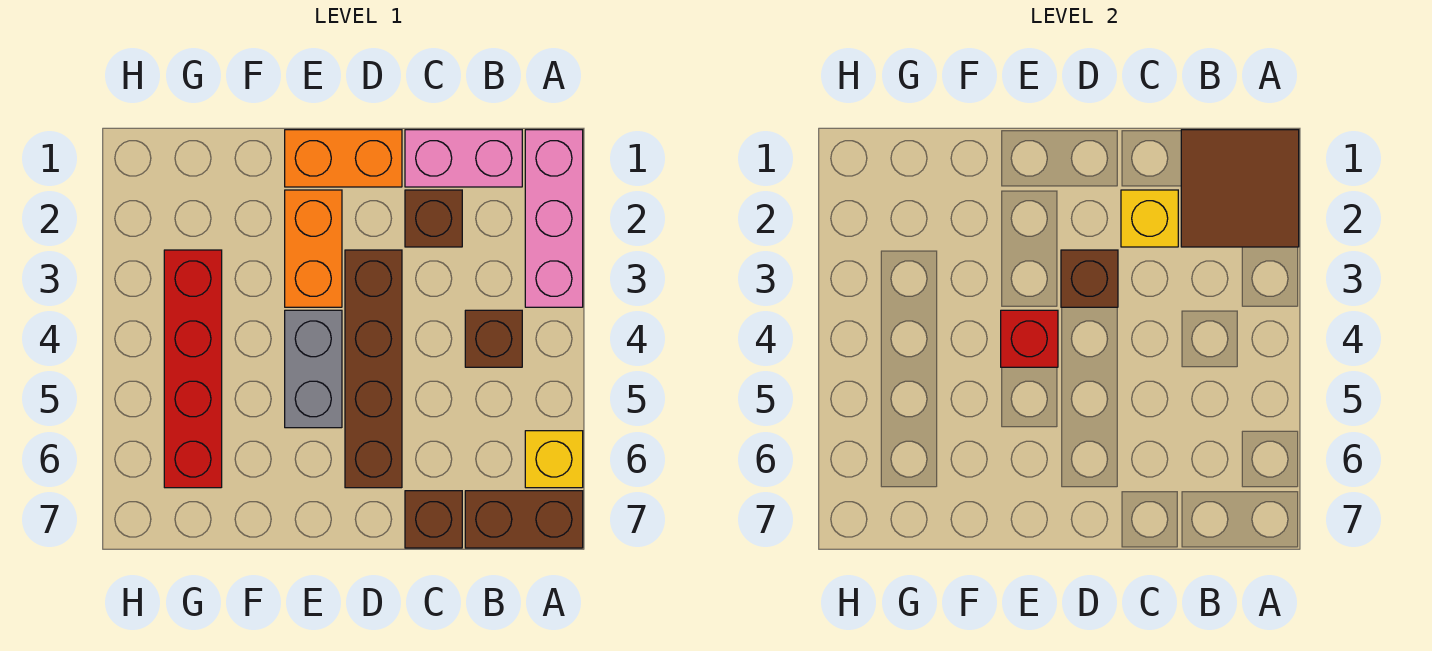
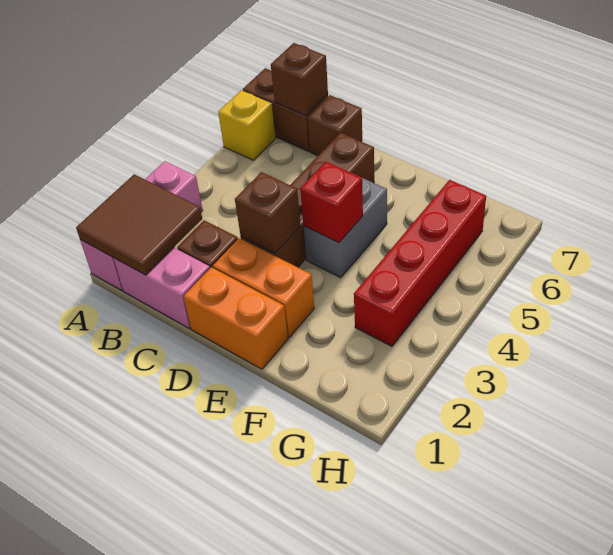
brown brick B4 level 1 -> brown brick B7 level 2
yellow brick C2 level 2 -> none
orange brick E2:E3 level 1 -> orange brick D2:E2 level 1

